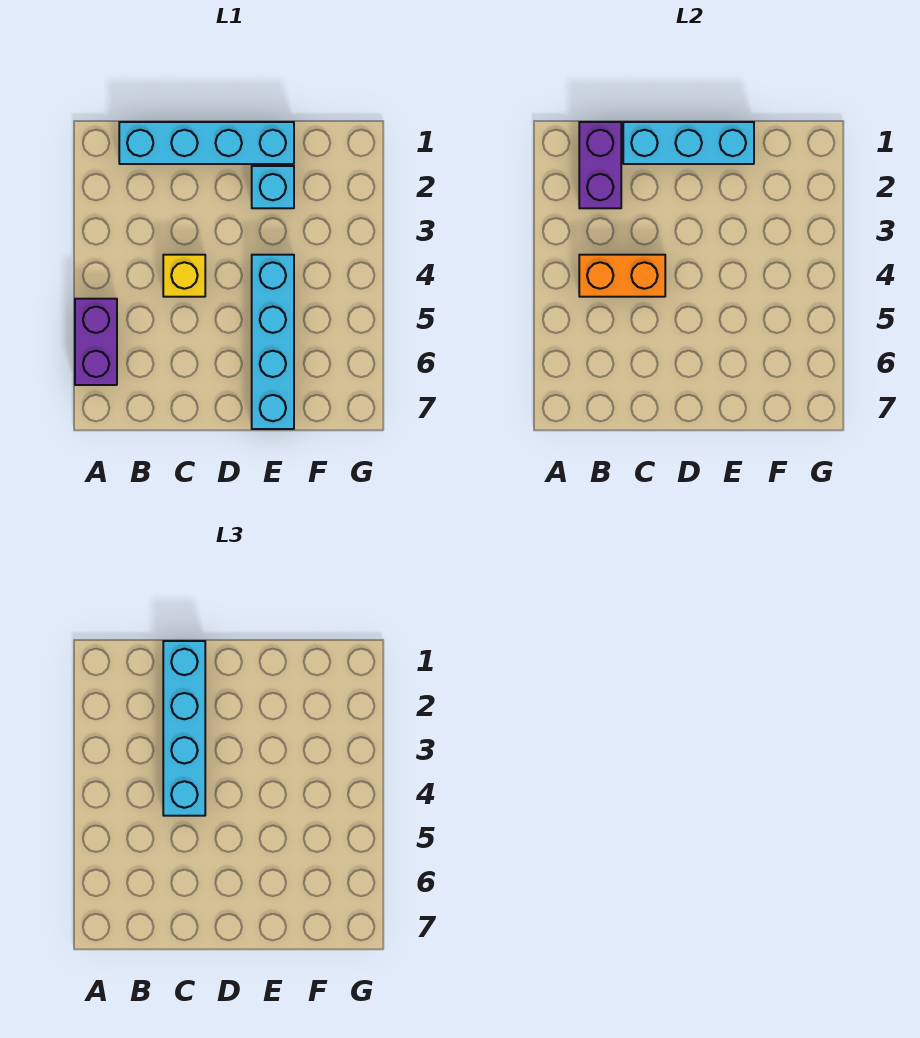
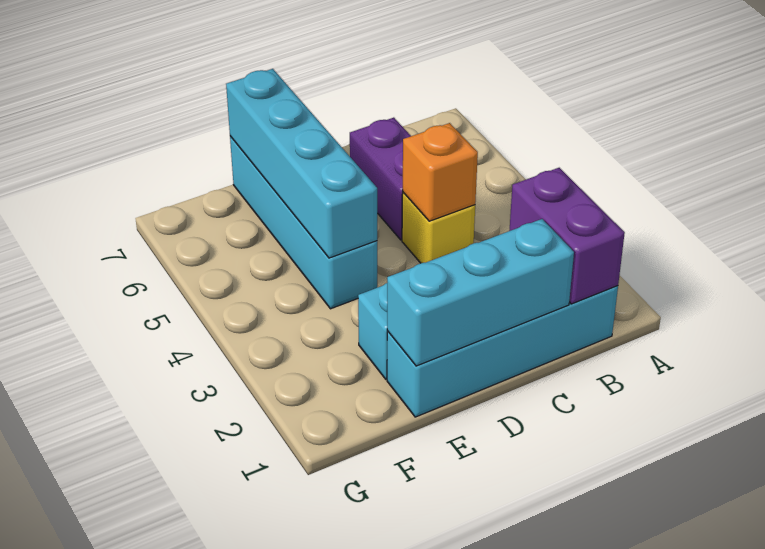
purple brick A5:A6 level 1 -> purple brick C5:C6 level 1
orange brick B4:C4 level 2 -> orange brick C4 level 2
cyan brick C1:C4 level 3 -> cyan brick E4:E7 level 2

